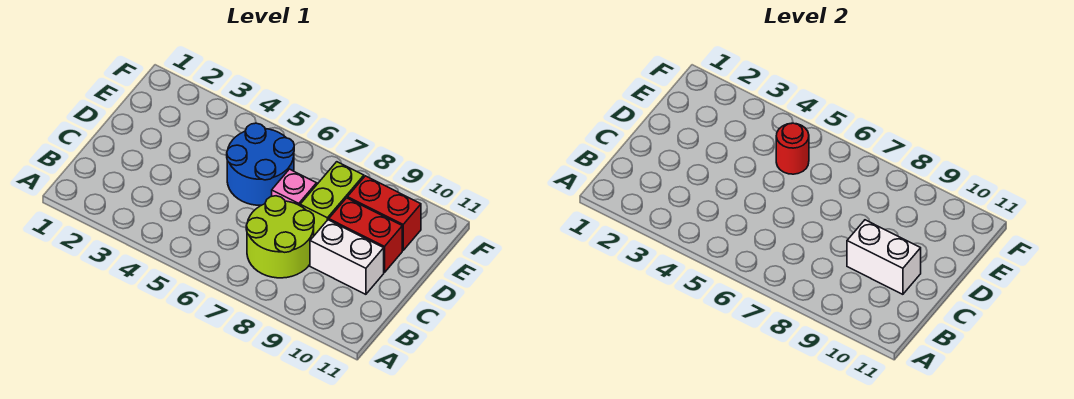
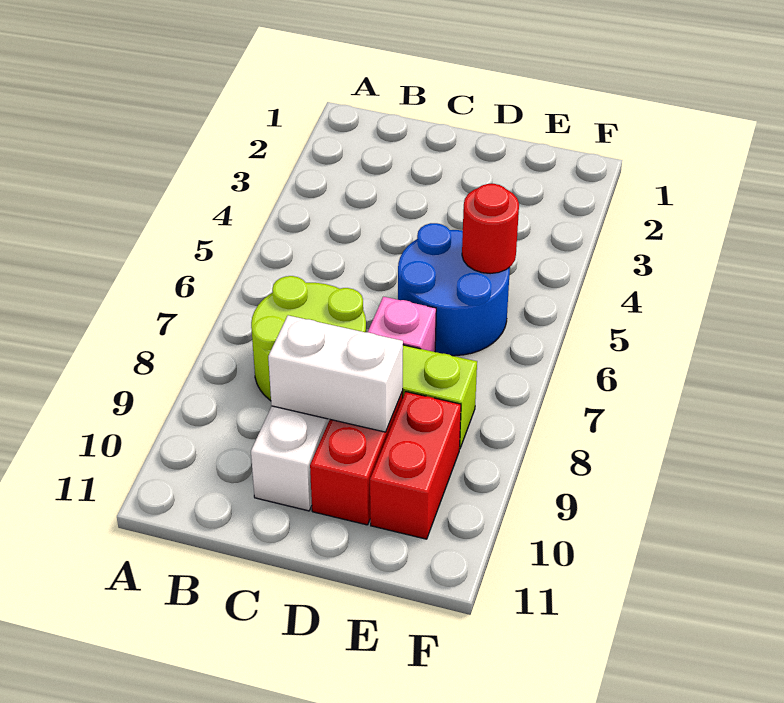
white brick C9:C10 level 2 -> white brick C9:D9 level 2

